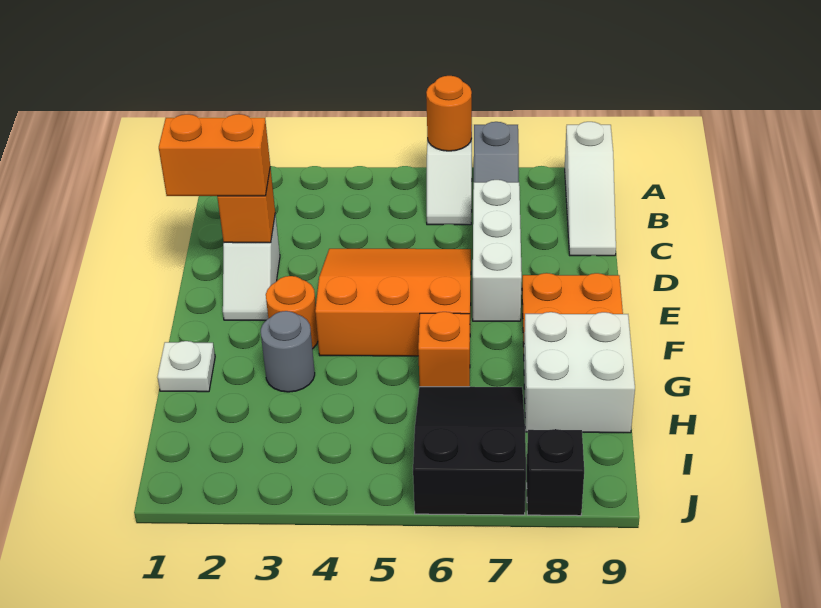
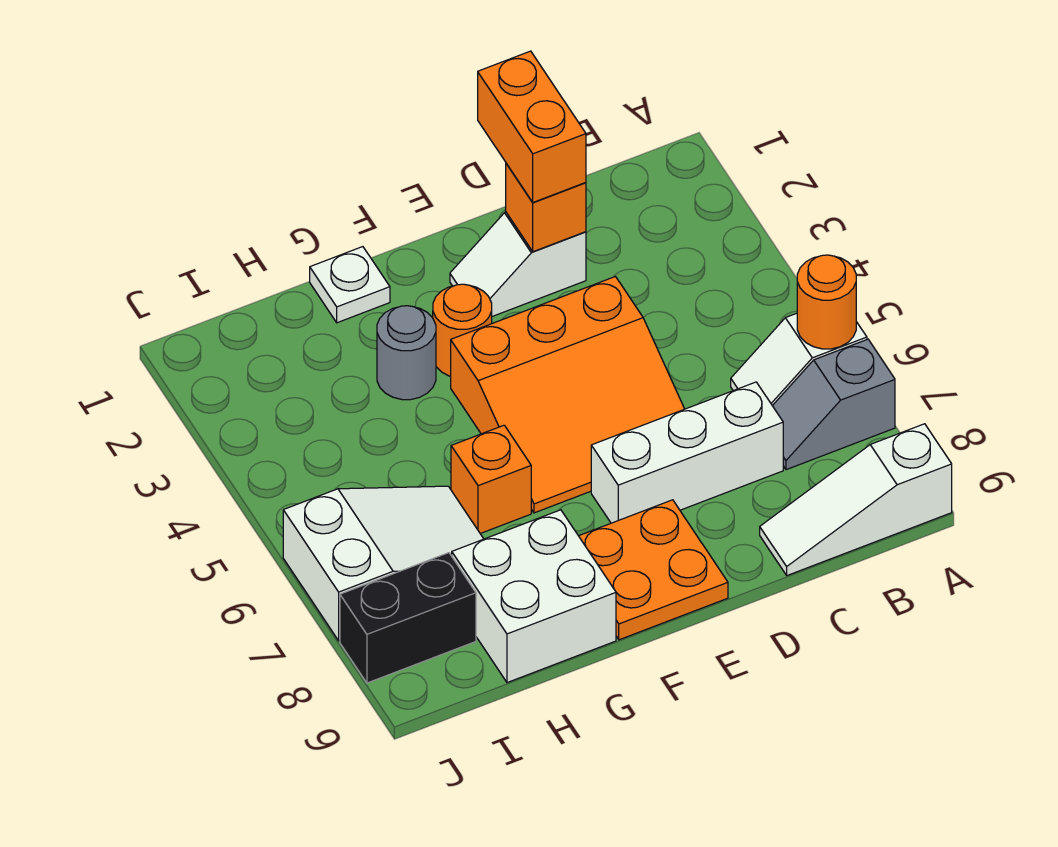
orange slope D4:F6 level 1 top F -> orange slope D4:F6 level 1 top 4
black slope H6:J7 level 1 top J -> white slope H6:J7 level 1 top J
black brick J8 level 1 -> black brick I8:J8 level 1

